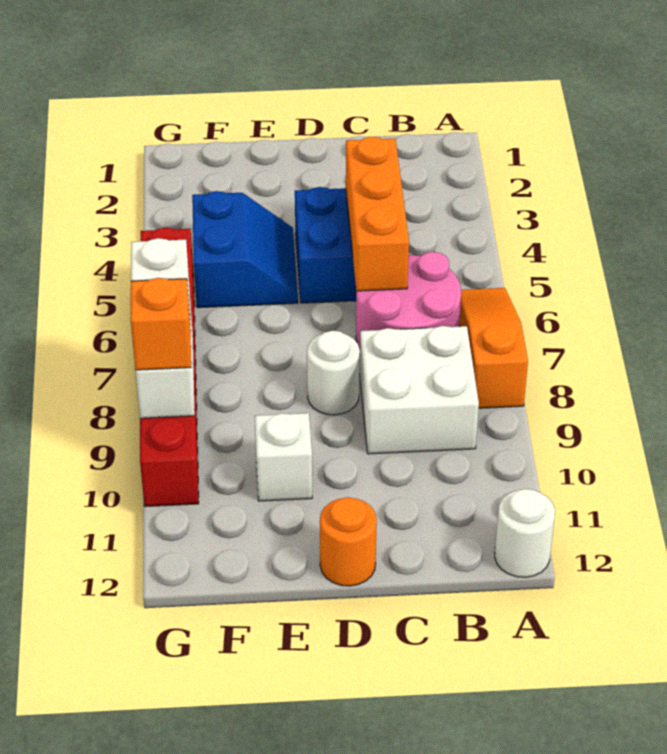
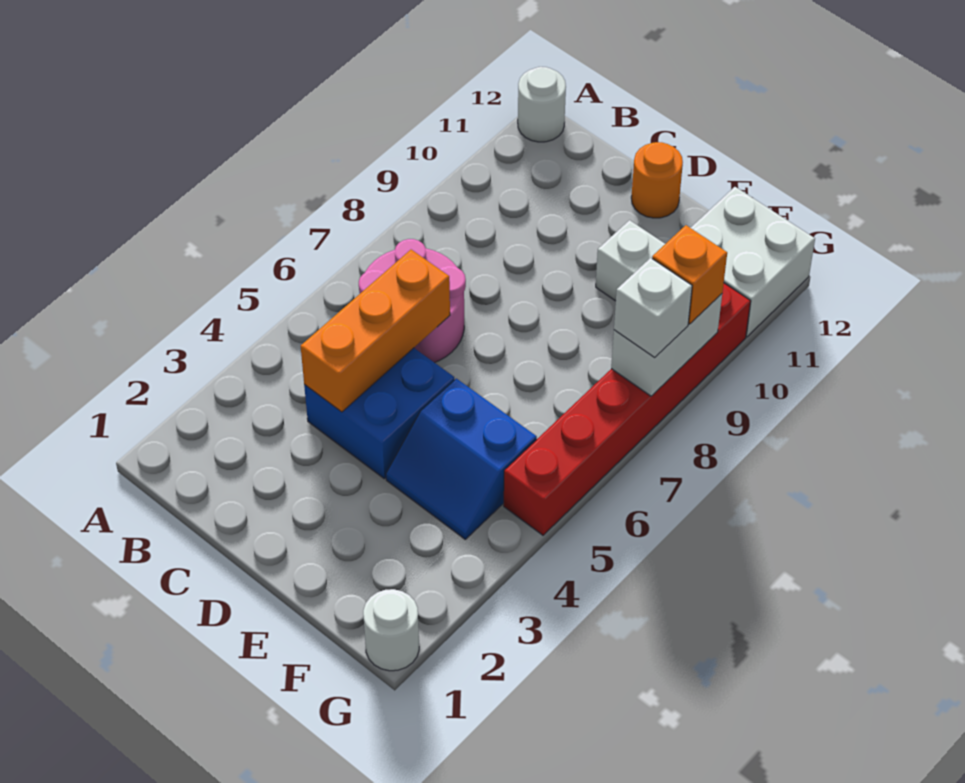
orange slope A6:A8 level 1 top 8 -> none
white brick B8:C9 level 1 -> white brick F11:G12 level 1
white round brick D8 level 1 -> white round brick G1 level 1
blue slope E4:F5 level 1 top F -> blue slope E4:F5 level 1 top 5

